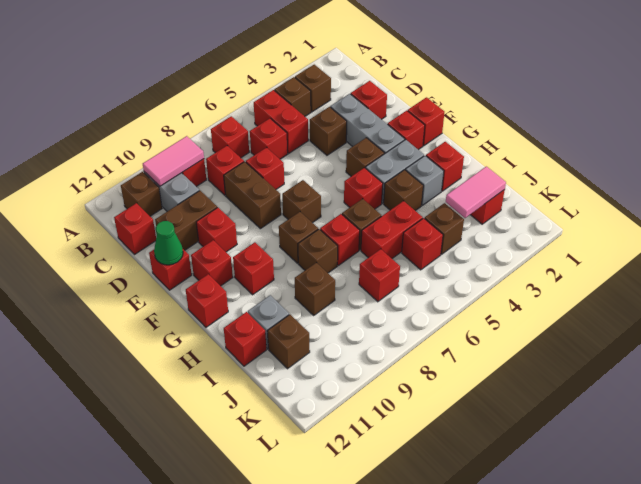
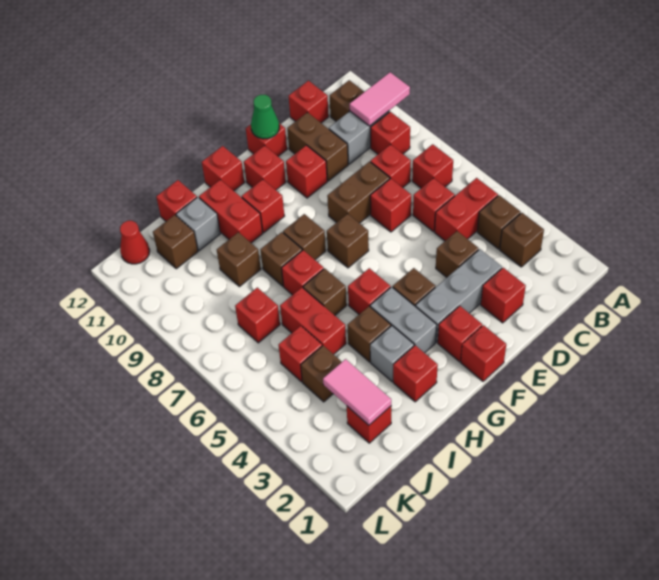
pink tile B9:B10 level 2 -> pink tile A10:B10 level 2
none -> red brick H10:H11 level 1
none -> red cone K12 level 1

